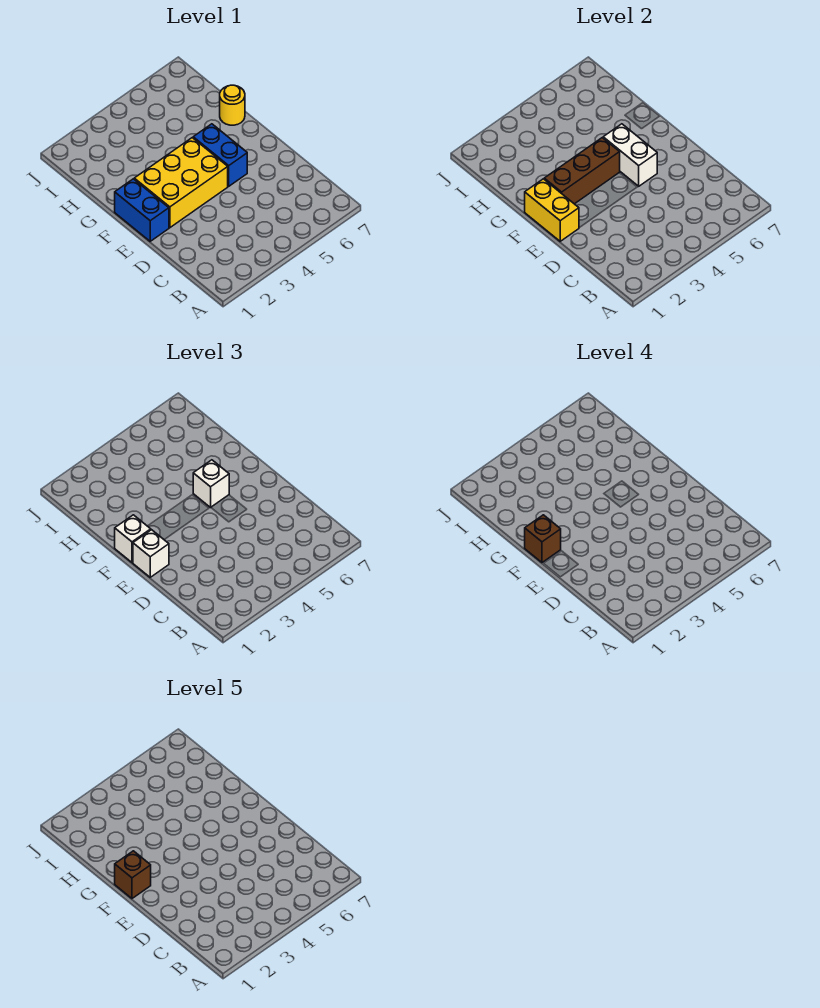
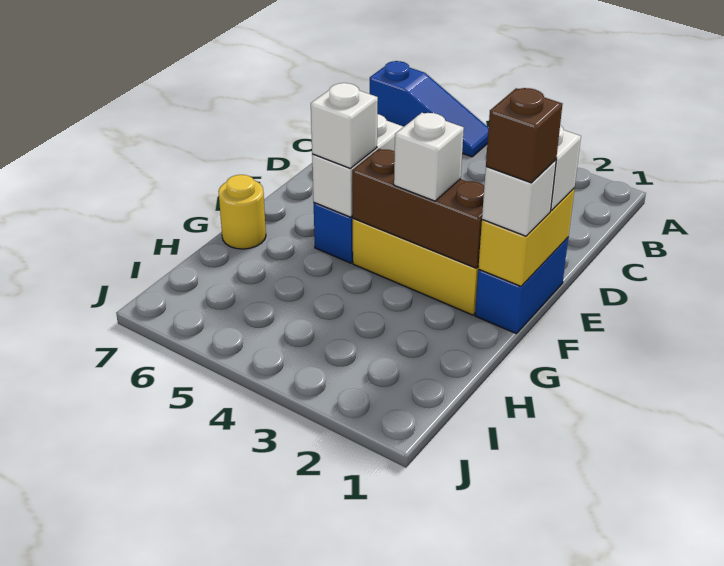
none -> blue slope A5:A7 level 1 top 7
brown brick F1 level 5 -> none
none -> white brick F3 level 3

